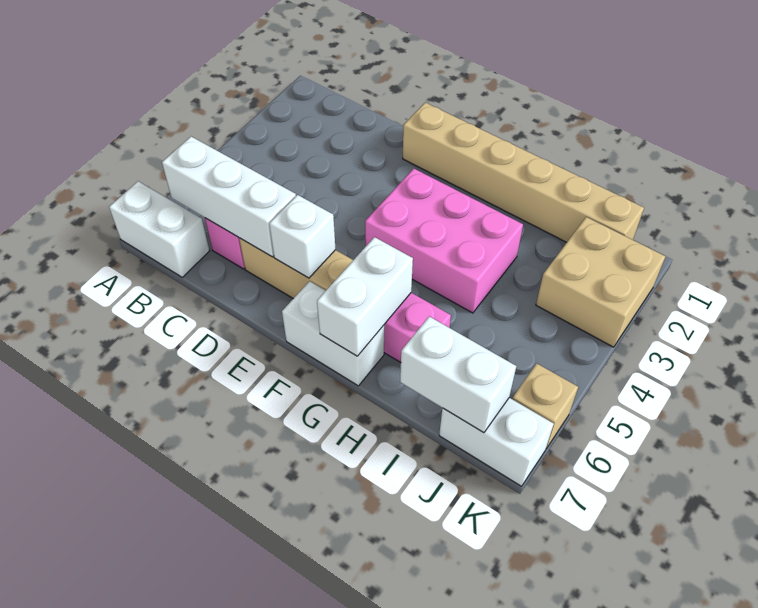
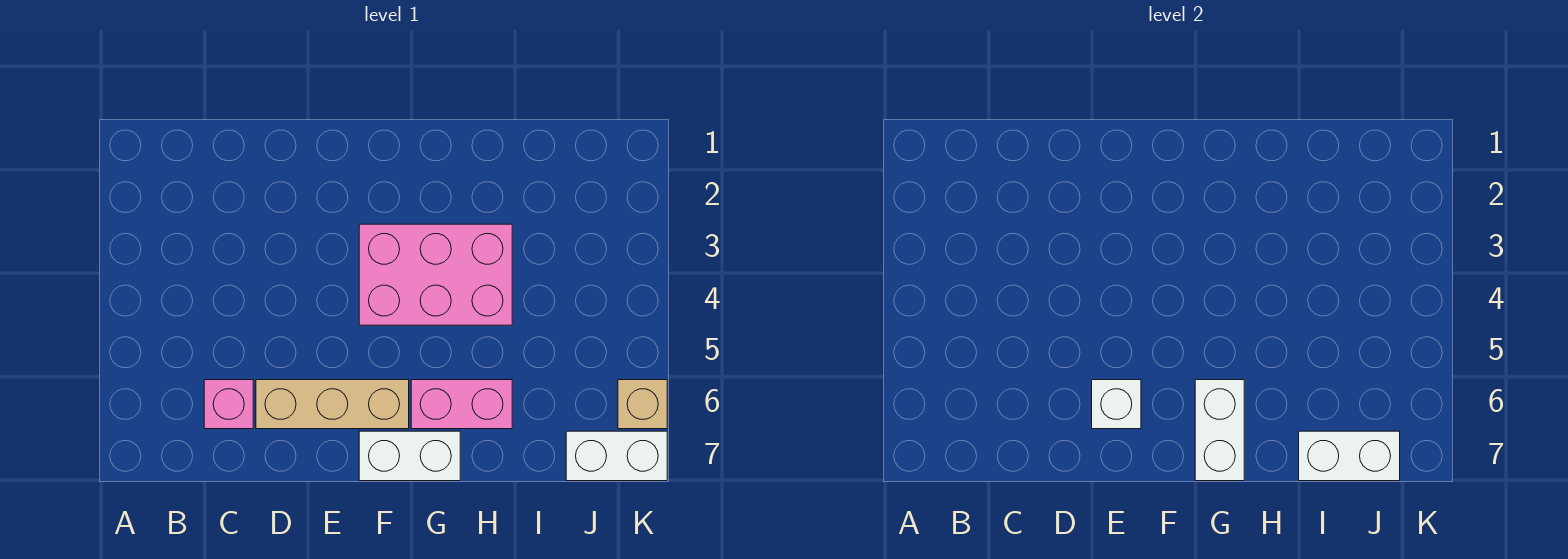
white brick A7:B7 level 1 -> none
white brick B6:D6 level 2 -> none
tan brick E1:J1 level 1 -> none
tan brick J2:K3 level 1 -> none

